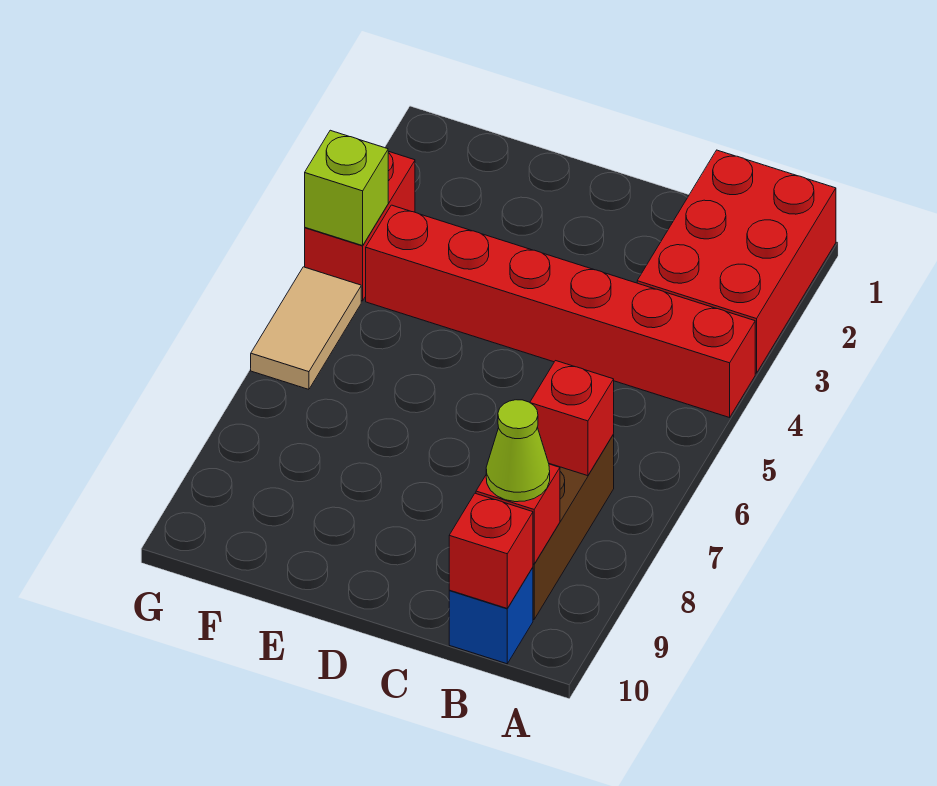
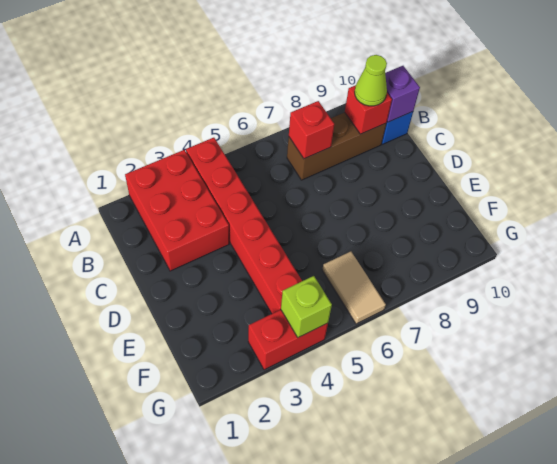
red brick A1:B3 level 1 -> red brick A2:C3 level 1
red brick B10 level 2 -> purple brick B10 level 2
tan tile G5:G6 level 1 -> tan tile F6:G6 level 1

